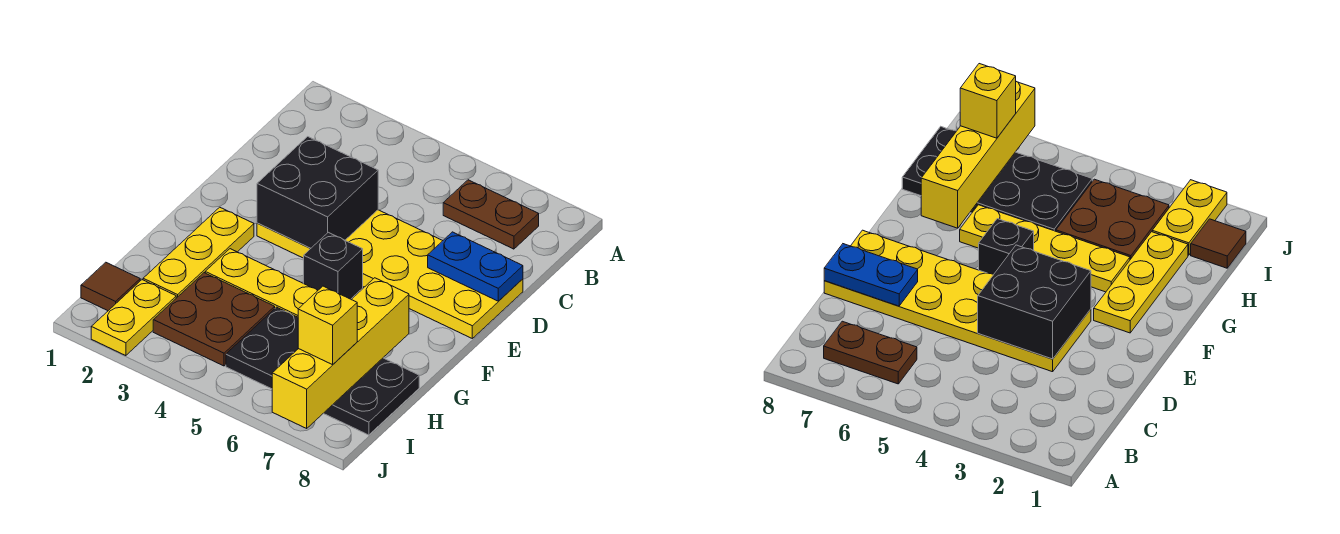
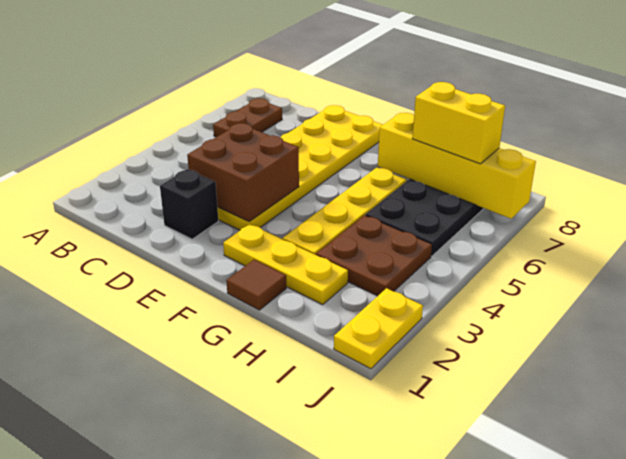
black brick D3:E4 level 2 -> brown brick D3:E4 level 2
blue plate D7:D8 level 2 -> none
black brick F5 level 1 -> black brick D2 level 1
brown tile I1 level 1 -> brown tile G1 level 1
yellow plate I2:J2 level 1 -> yellow plate J1:J2 level 1
yellow brick I7 level 3 -> yellow brick H7:I7 level 3

